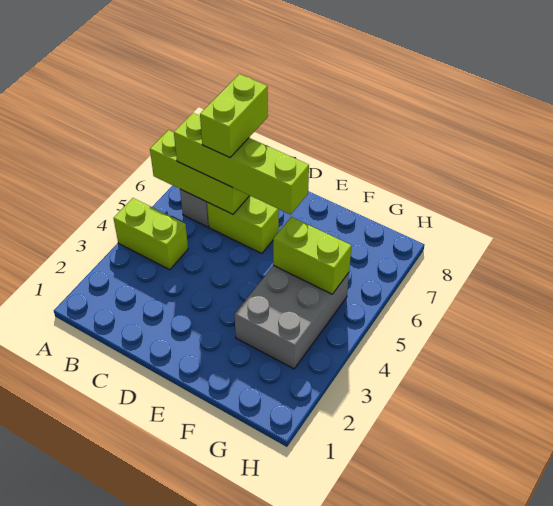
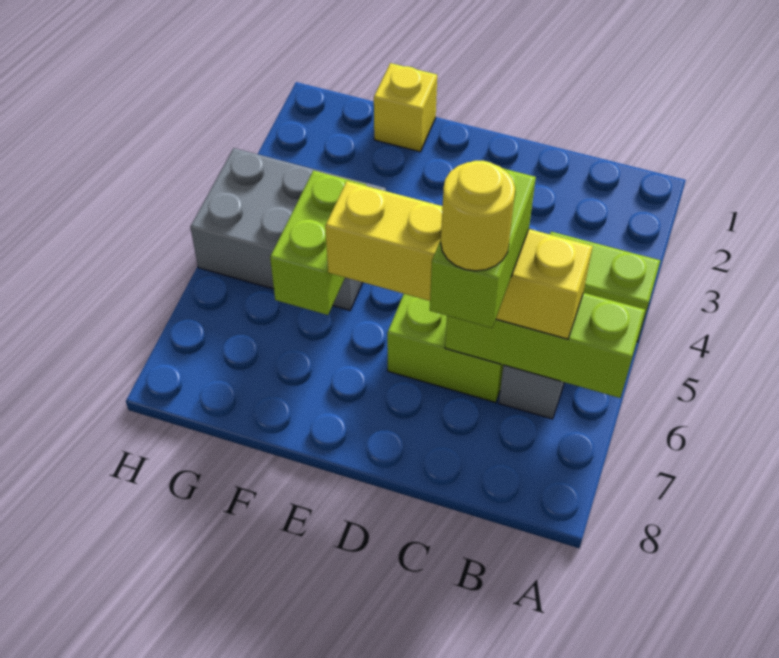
lime brick B6:E6 level 3 -> yellow brick B6:E6 level 3
none -> yellow round brick C7 level 5
none -> yellow brick F1 level 1
grey brick F3:G5 level 1 -> grey brick F4:H5 level 1
lime brick F5:G5 level 2 -> lime brick F5:F6 level 2

